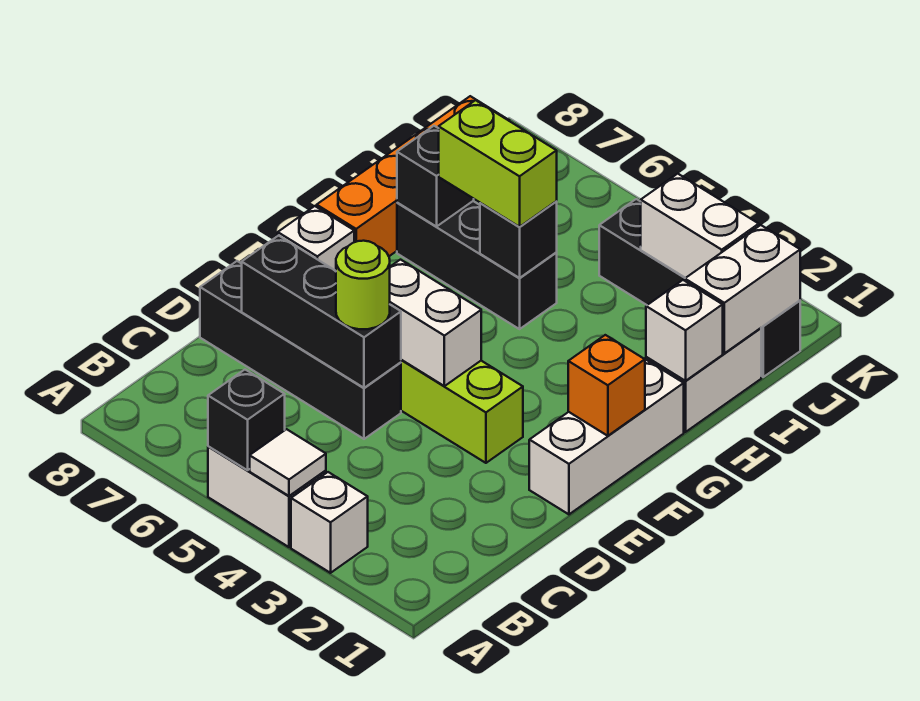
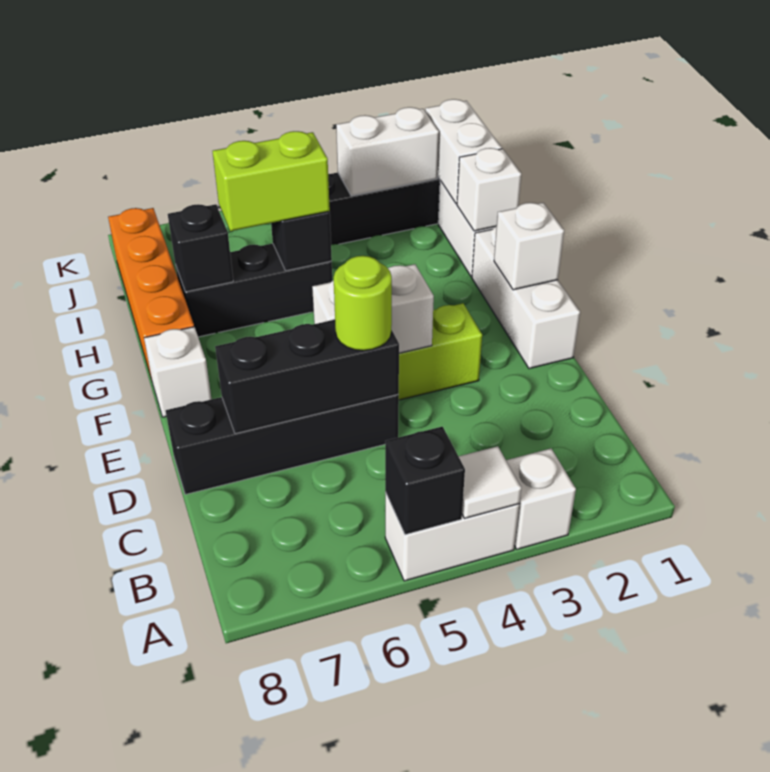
orange brick F1 level 2 -> white brick F1 level 2

